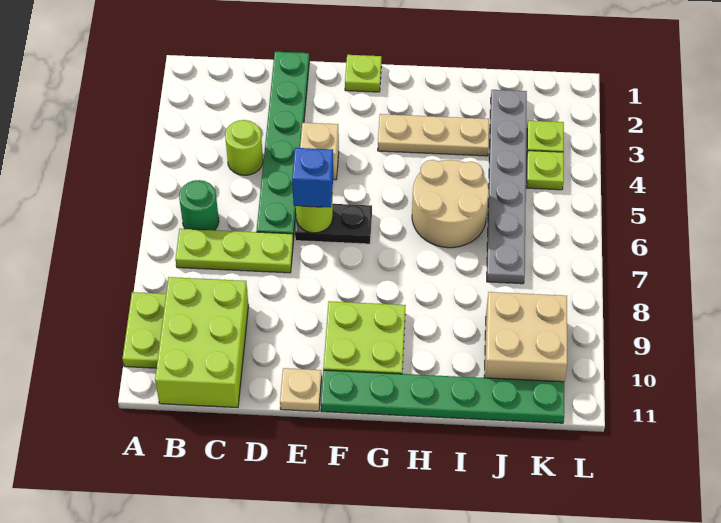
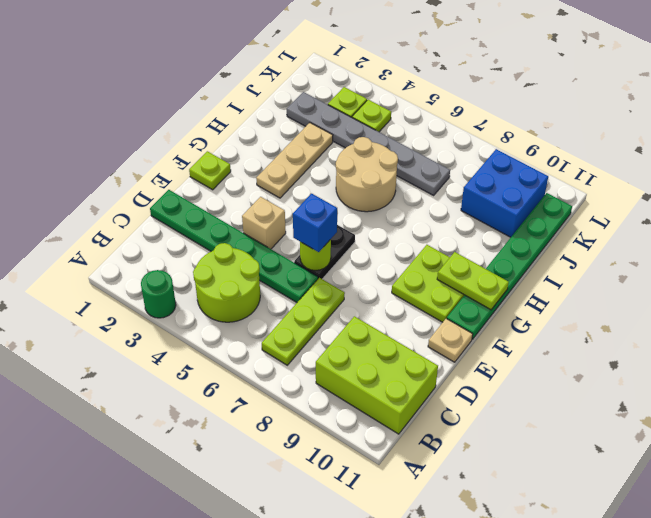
lime plate A9:A10 level 1 -> lime plate G10:G11 level 2
green round brick B6 level 1 -> green round brick A3 level 1
lime round brick C4 level 1 -> lime round brick B4:C5 level 1
tan brick J9:K10 level 1 -> blue brick J9:K10 level 1

